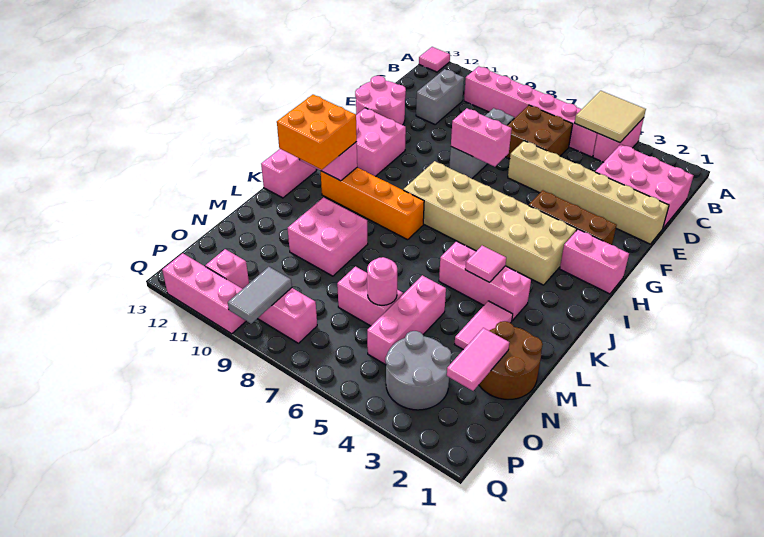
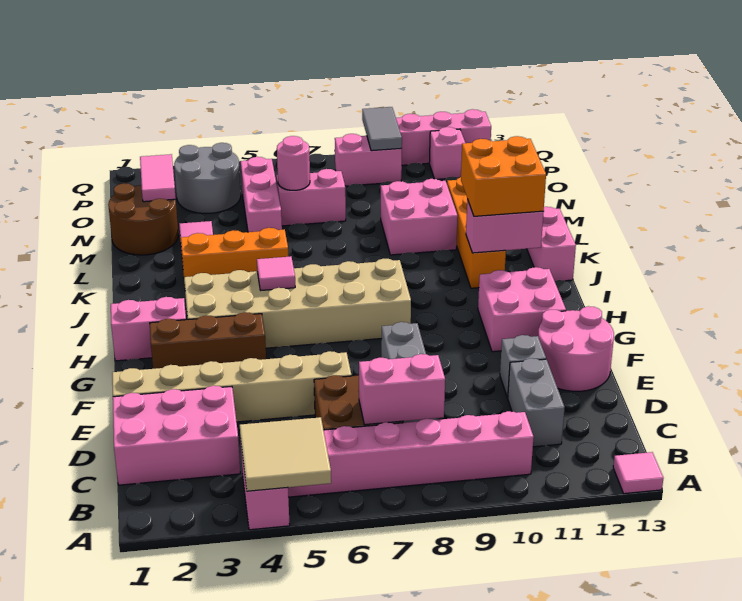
none -> grey brick E11 level 1
pink brick F7:F8 level 2 -> pink brick C7:C8 level 2
orange brick J8:J11 level 1 -> orange brick J11:M11 level 1
pink brick K3:K5 level 1 -> orange brick K3:K5 level 1
pink tile K4 level 2 -> pink tile I5 level 2

